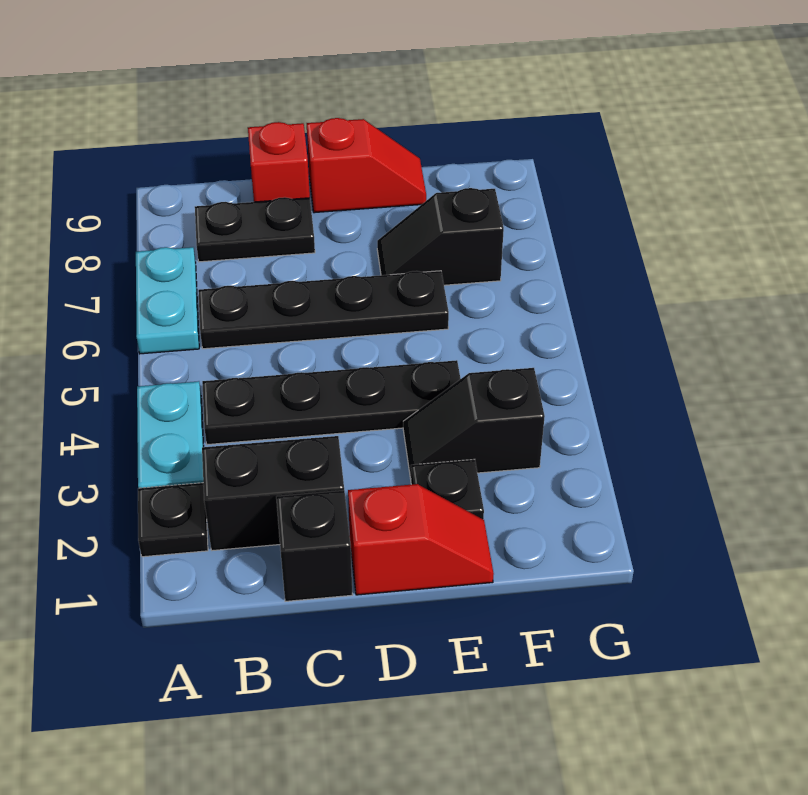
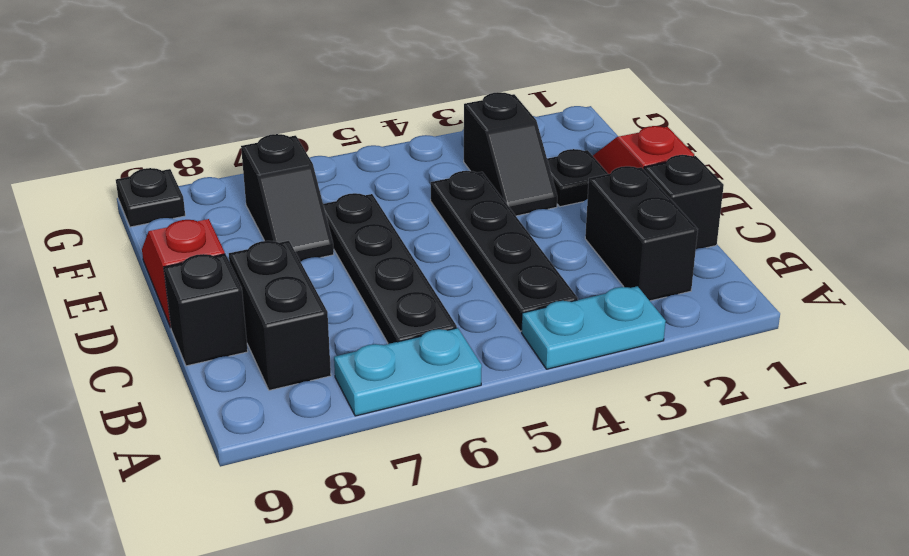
black plate A2 level 1 -> black plate G9 level 1
black plate B8:C8 level 1 -> black brick B8:C8 level 1
red brick C9 level 1 -> black brick C9 level 1

